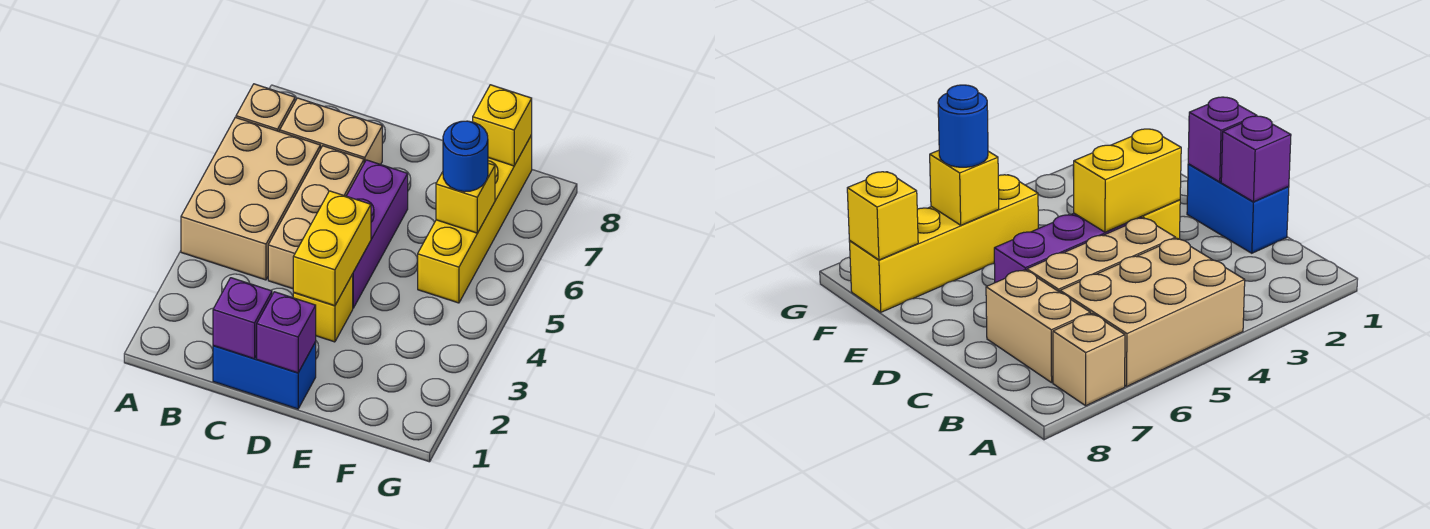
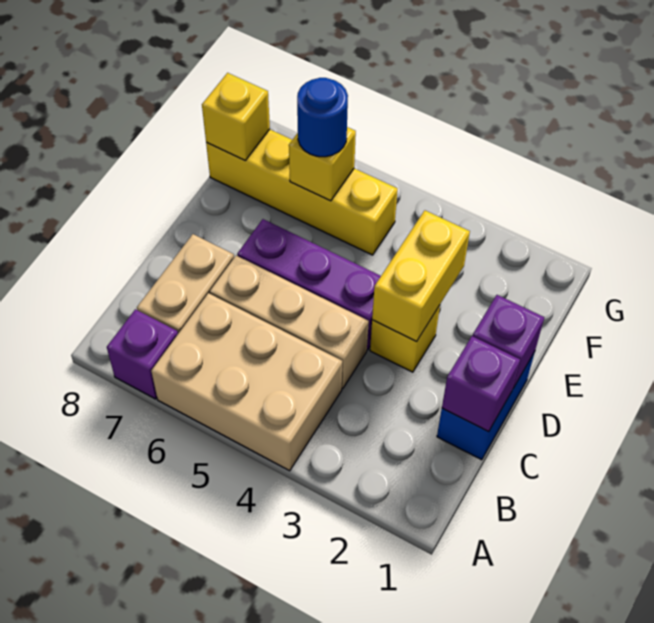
tan brick A7 level 1 -> purple brick A7 level 1
yellow brick D3:D4 level 2 -> yellow brick D3:E3 level 2

